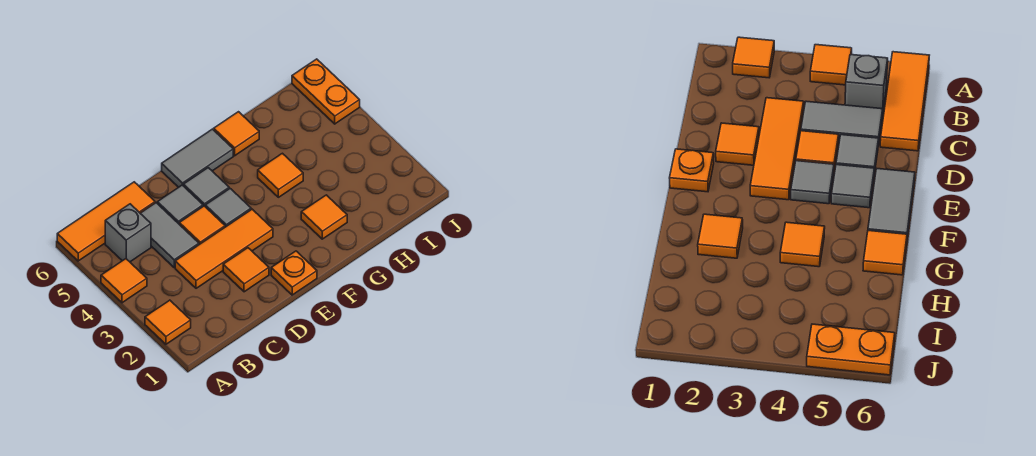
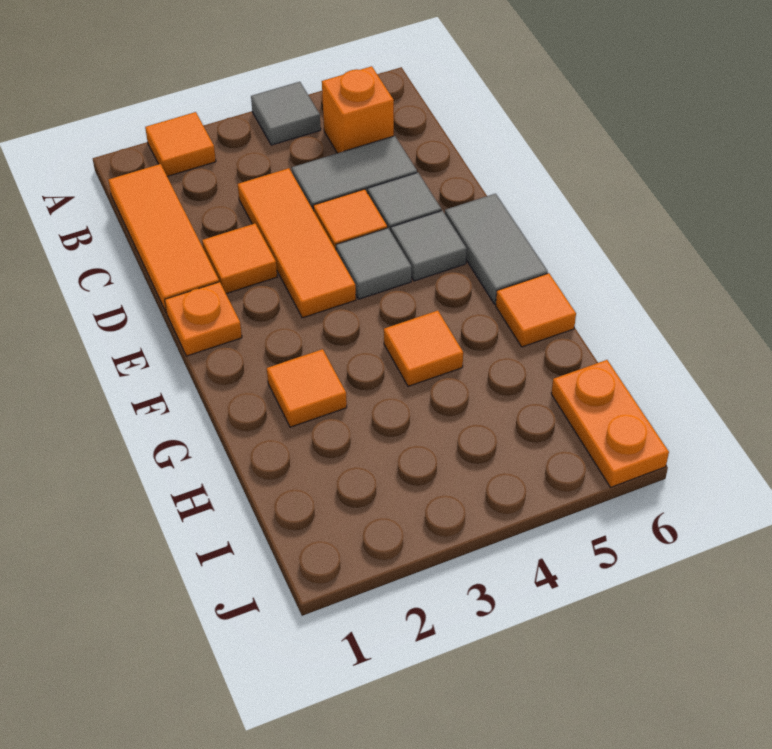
orange tile A4 level 1 -> grey tile A4 level 1
orange tile A6:C6 level 1 -> orange tile B1:D1 level 1
grey brick B5 level 1 -> orange brick B5 level 1
orange plate J5:J6 level 1 -> orange plate I6:J6 level 1

